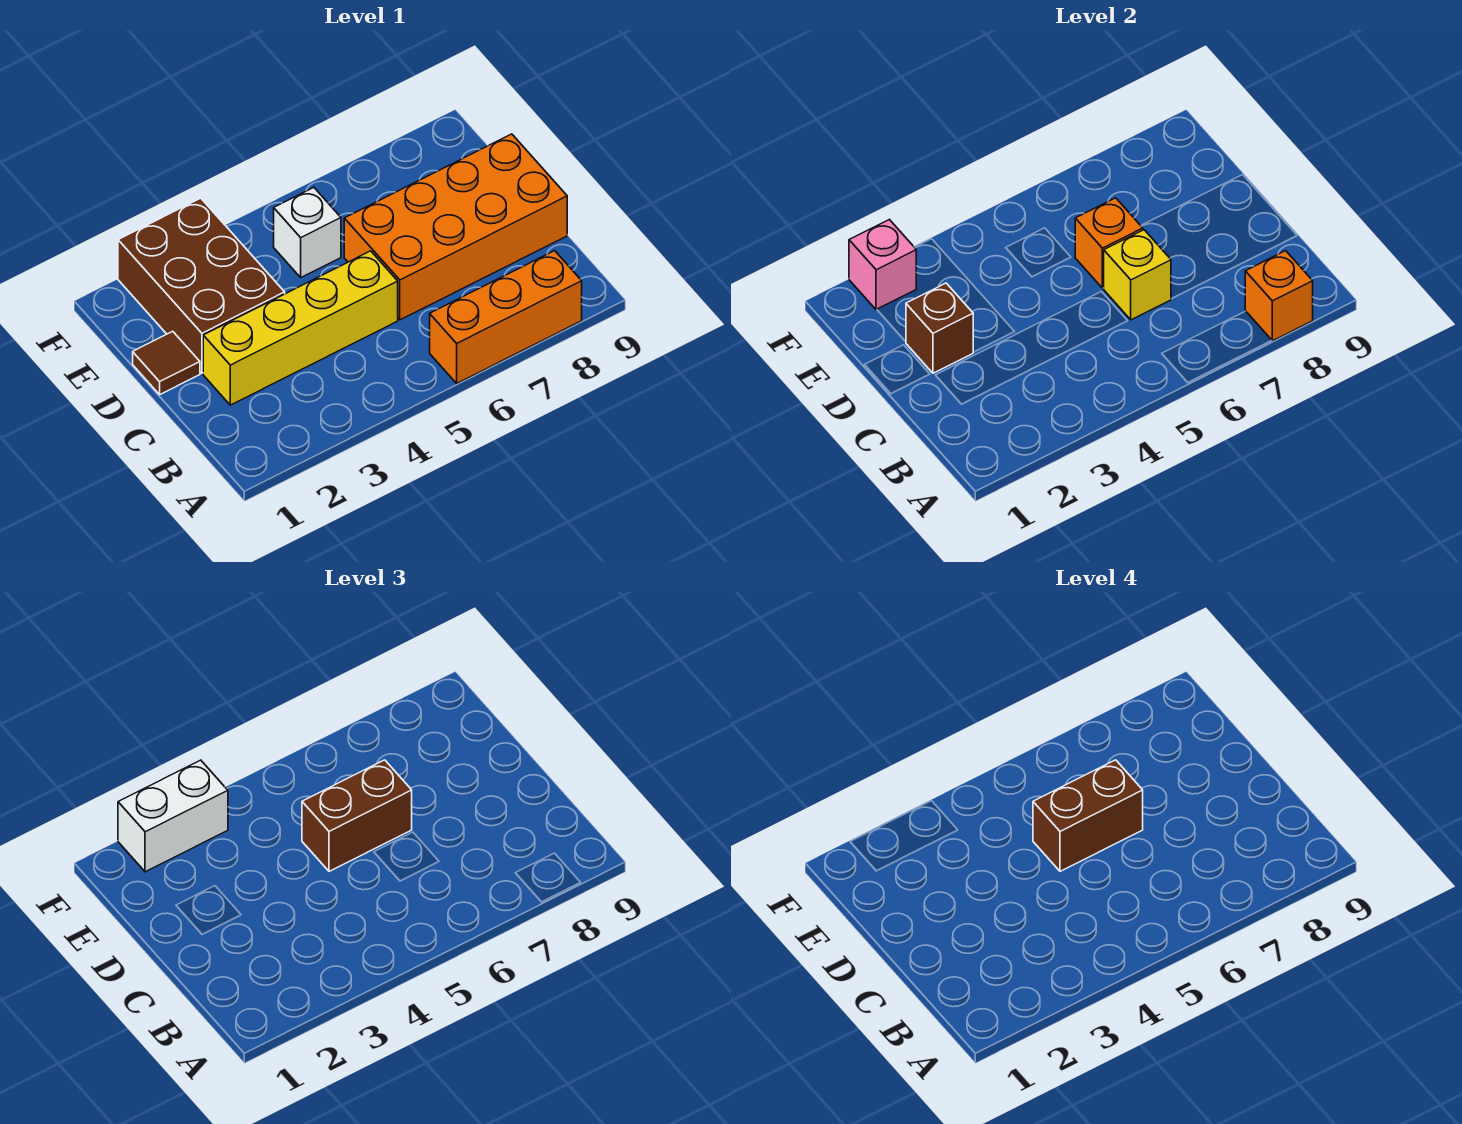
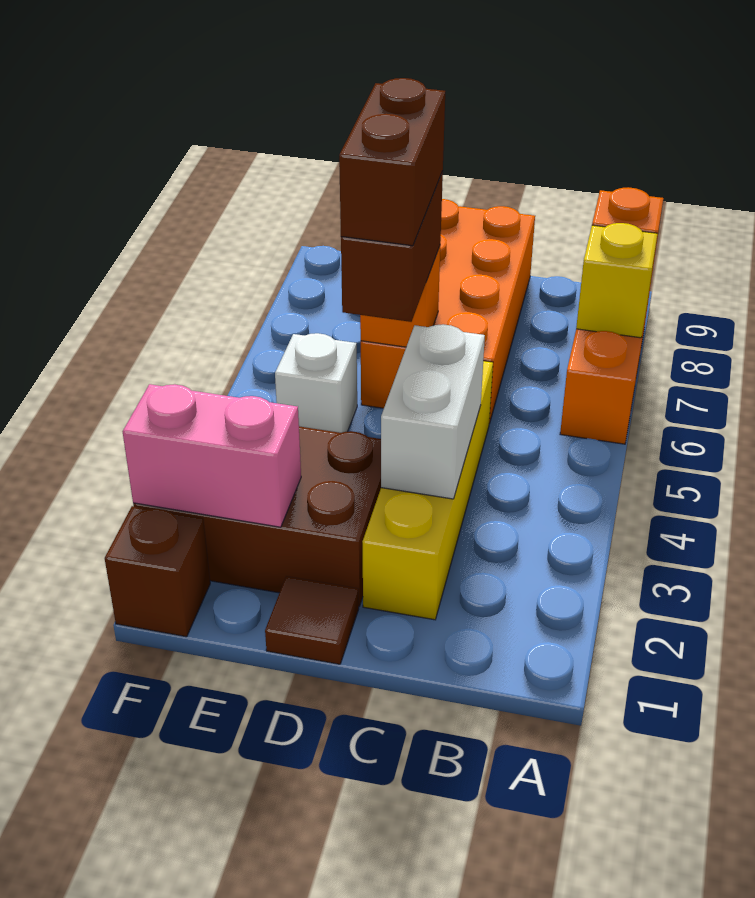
yellow brick C6 level 2 -> yellow brick A7 level 2
brown brick D2 level 2 -> brown brick F1 level 1
pink brick F2 level 2 -> pink brick E2:F2 level 2
white brick F2:F3 level 3 -> white brick C3:C4 level 2

